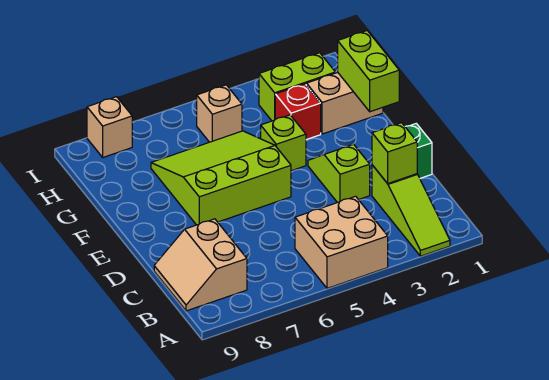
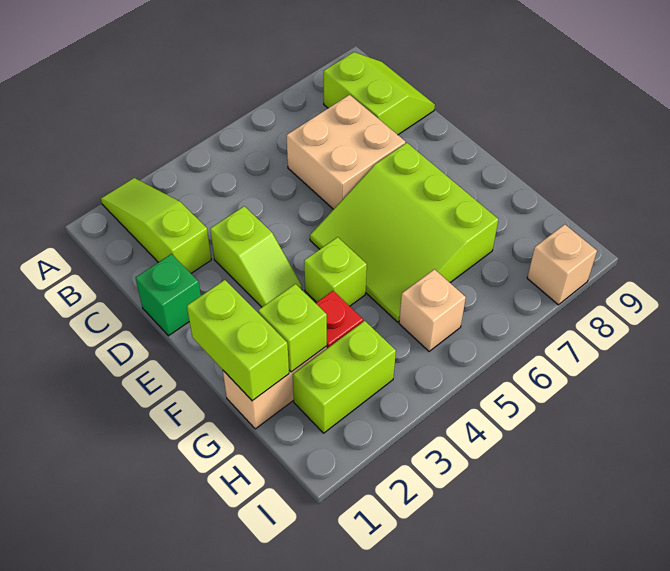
tan brick A4:B5 level 1 -> tan brick C6:D7 level 1
tan slope B8:C9 level 1 top 8 -> lime slope B8:C9 level 1 top 8
lime brick C2 level 2 -> lime brick G2 level 2
lime slope E5:G7 level 1 top E -> lime slope E5:G7 level 1 top 7

